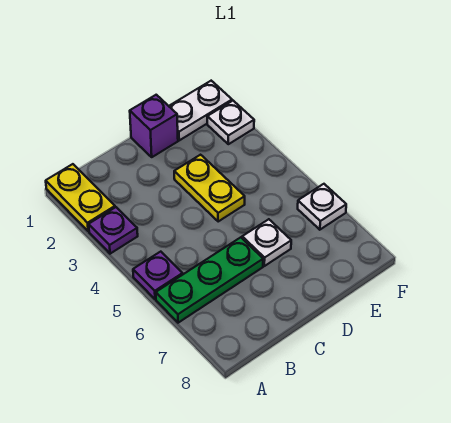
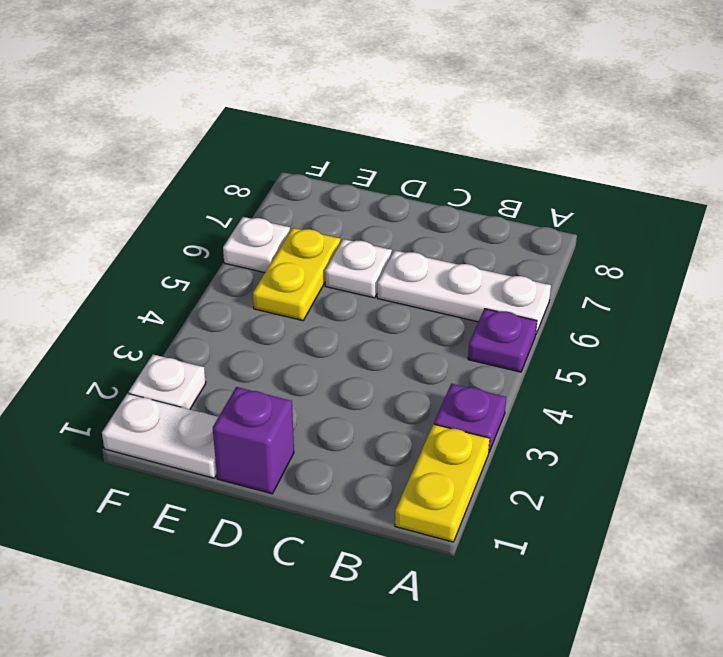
green plate A6:C6 level 1 -> white plate A6:C6 level 1
yellow plate D3:D4 level 1 -> yellow plate E5:E6 level 1

